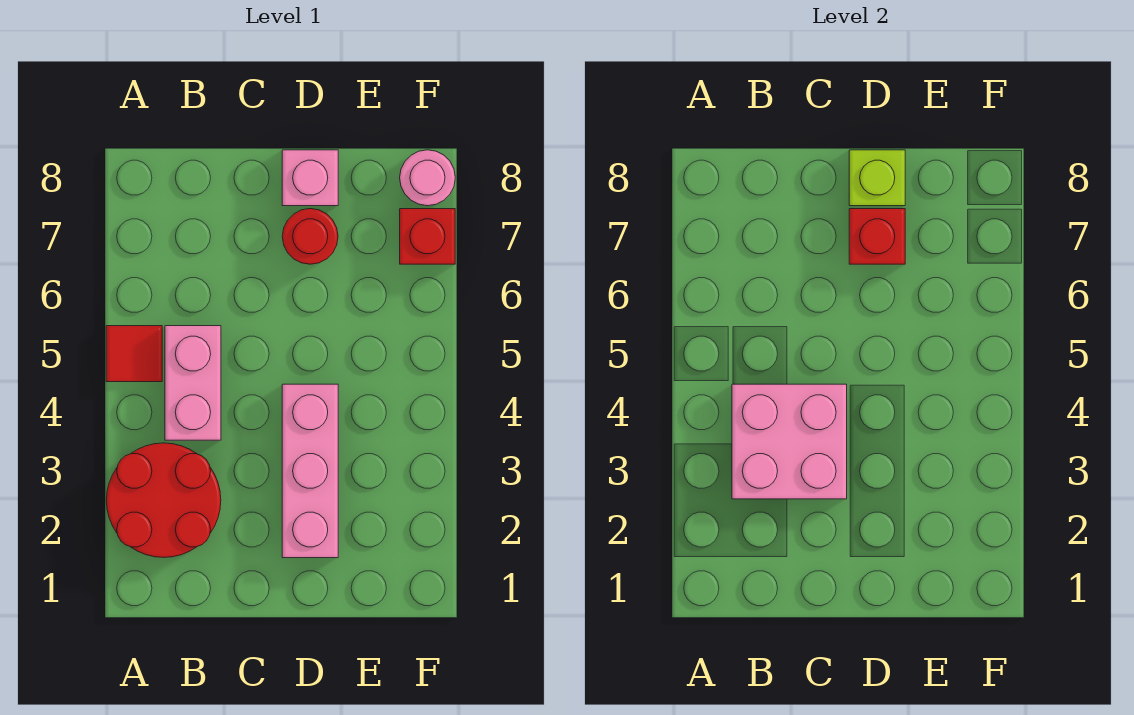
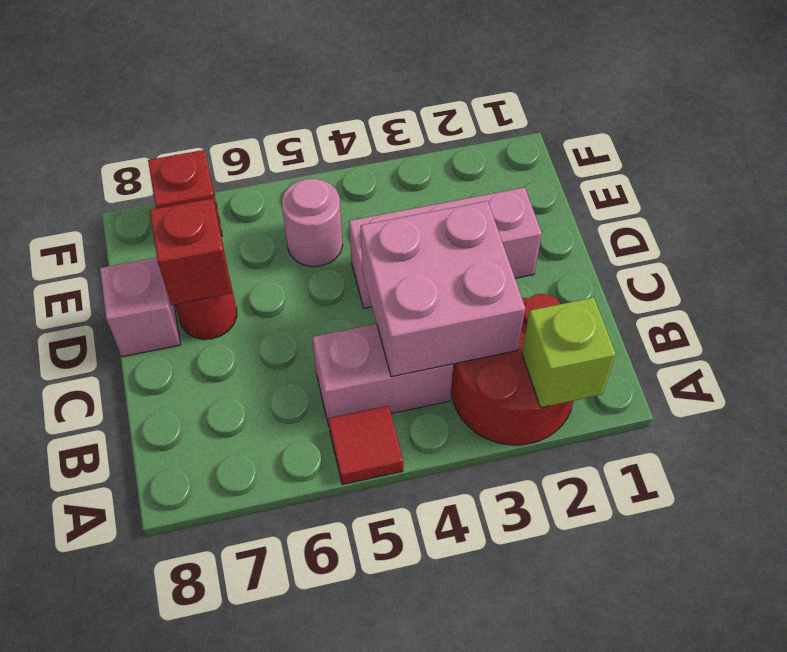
lime brick D8 level 2 -> lime brick A2 level 2
pink round brick F8 level 1 -> pink round brick E5 level 1

